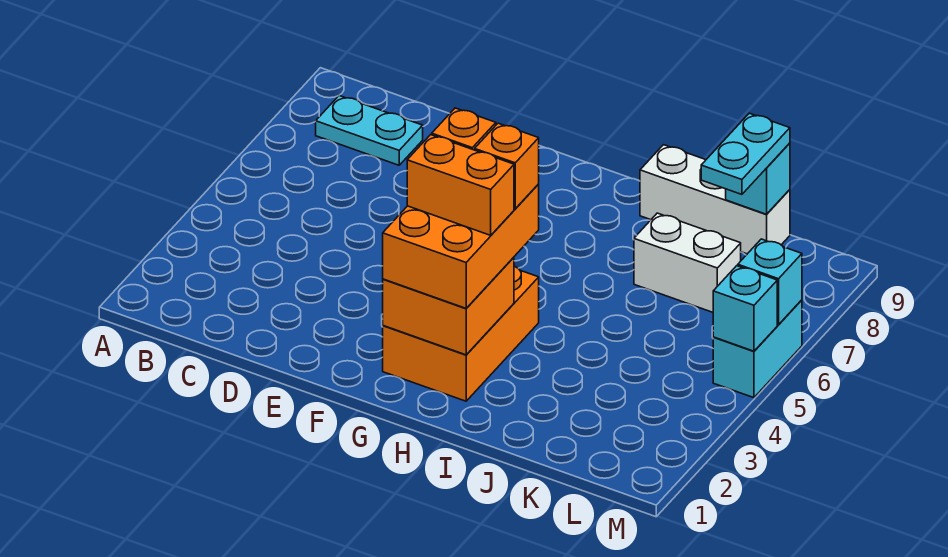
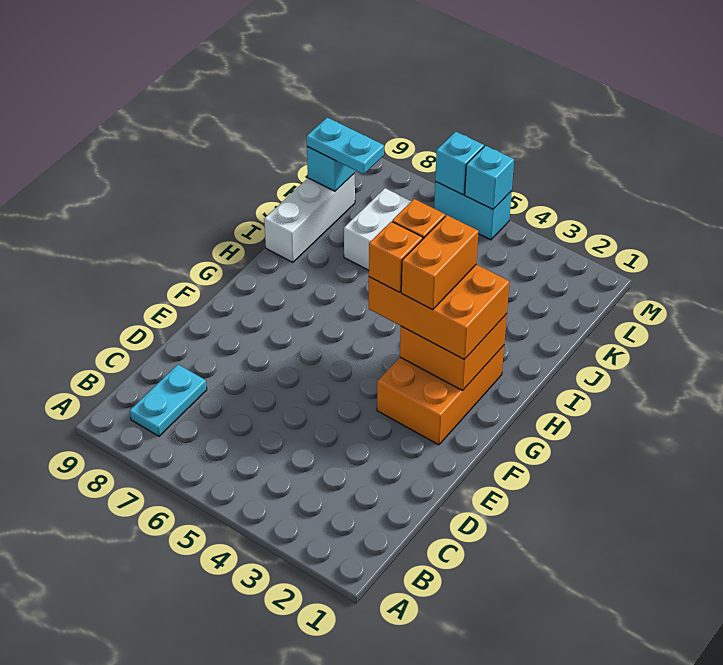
orange brick G2:H4 level 1 -> orange brick F2:H3 level 1

